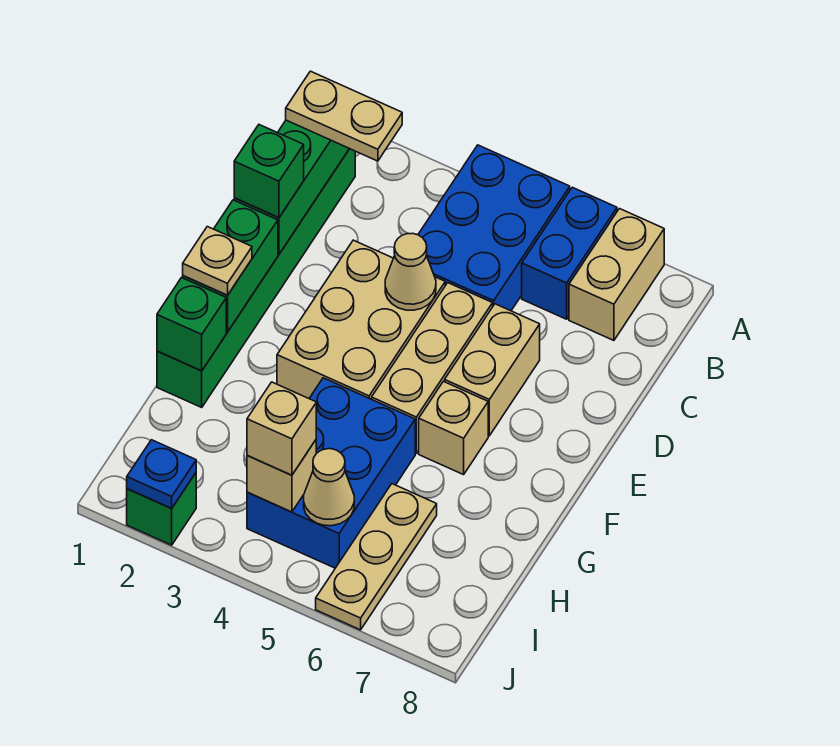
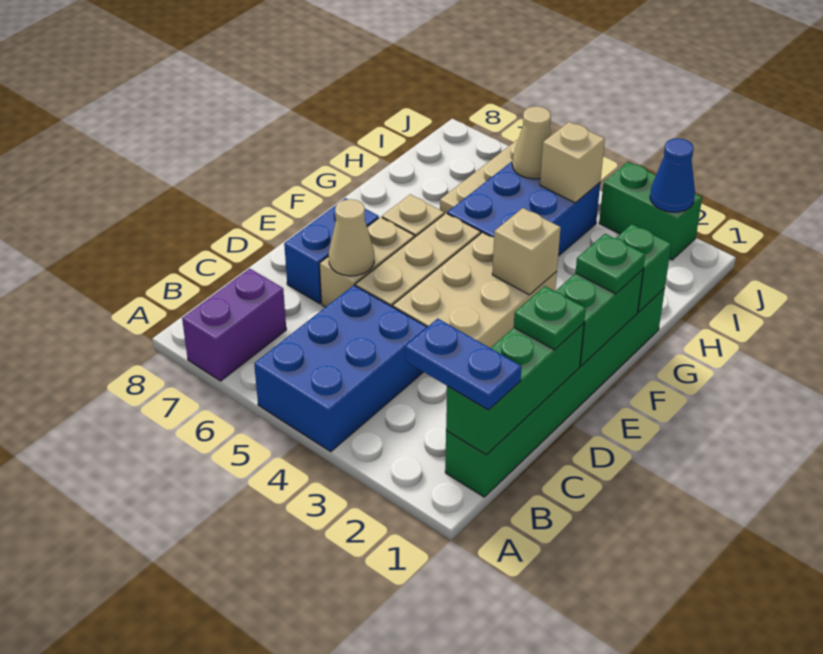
blue brick A6:B6 level 1 -> blue brick D7:E7 level 1
tan brick A7:B7 level 1 -> purple brick A7:B7 level 1
tan plate B1:B2 level 3 -> blue plate B1:B2 level 3
green brick D1 level 3 -> green plate D1 level 3
tan cone D4 level 2 -> tan cone D6 level 2
tan plate F1 level 3 -> green plate F1 level 3
tan brick I4 level 3 -> tan brick F3 level 2
green brick J2 level 1 -> green brick J2:J3 level 1
blue plate J2 level 2 -> blue cone J2 level 2

